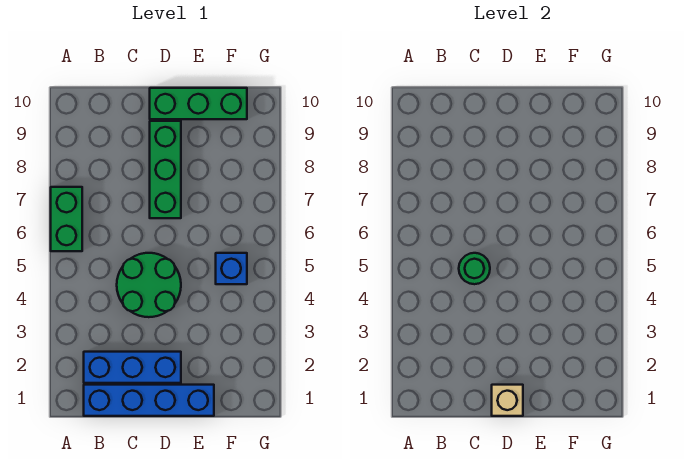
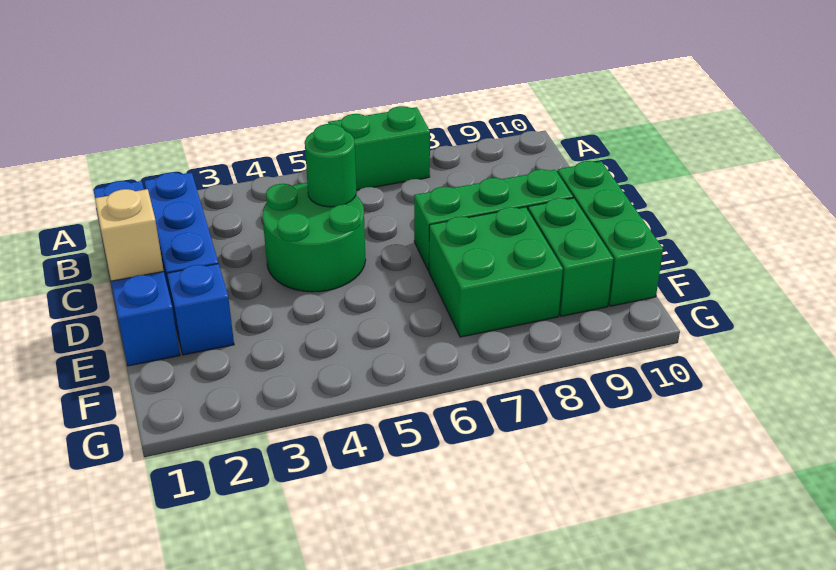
none -> green brick E7:F8 level 1
none -> green brick E9:F9 level 1
blue brick F5 level 1 -> blue brick E2 level 1

